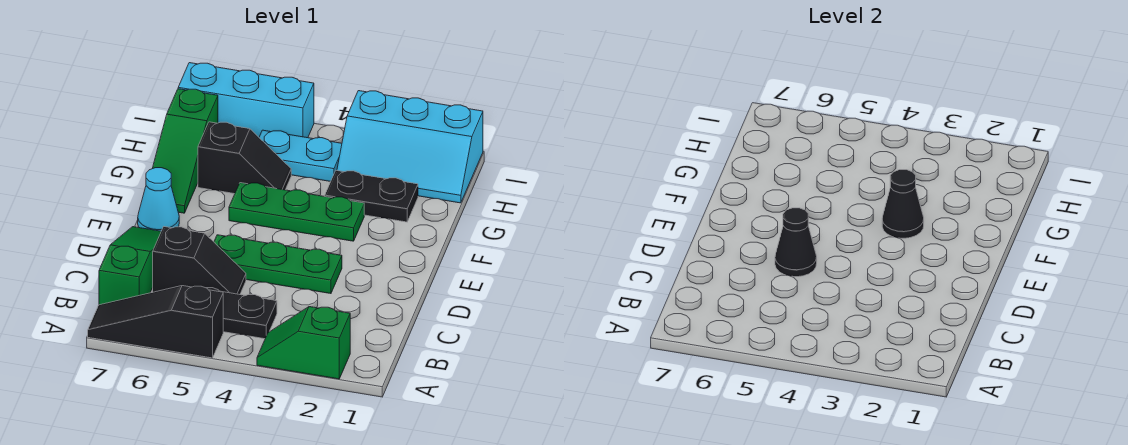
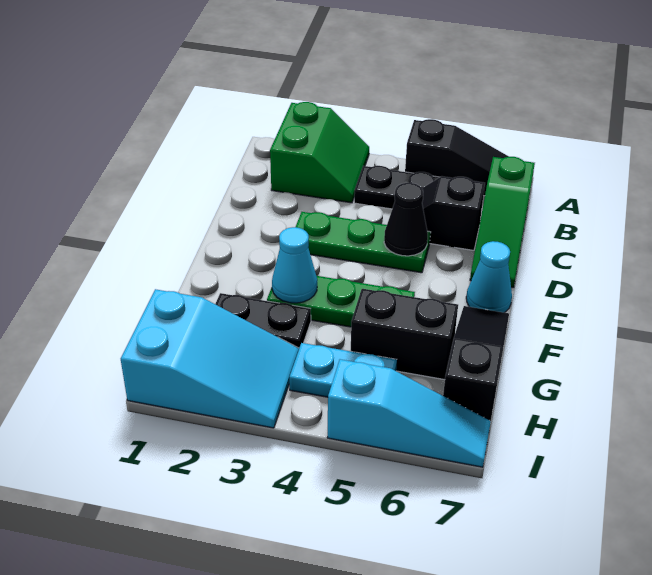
green slope A2:A3 level 1 top 2 -> green slope A2:B3 level 1 top 2
black cone F3 level 2 -> cyan cone F3 level 2
green slope F7:H7 level 1 top H -> black slope F7:H7 level 1 top H
black slope G5:G6 level 1 top 6 -> black brick G5:G6 level 1
cyan slope H1:I3 level 1 top I -> cyan slope H1:I3 level 1 top 1
cyan brick I5:I7 level 1 -> cyan slope I5:I7 level 1 top 5

